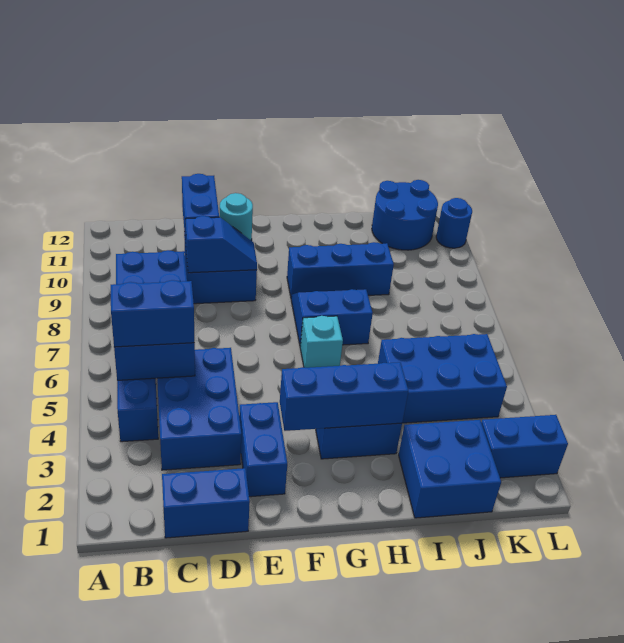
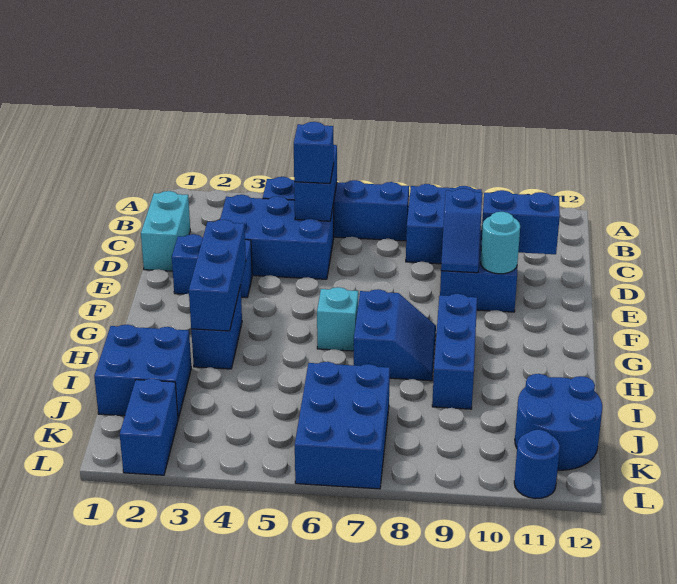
blue brick B5:C5 level 3 -> blue brick C5 level 3
blue brick C1:D1 level 1 -> cyan brick C1:D1 level 1
blue brick I4:K5 level 1 -> blue brick J6:L7 level 1

